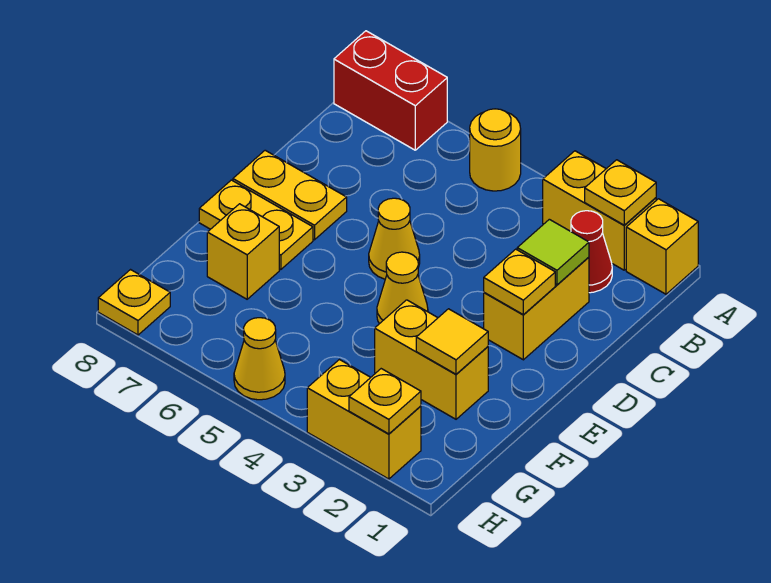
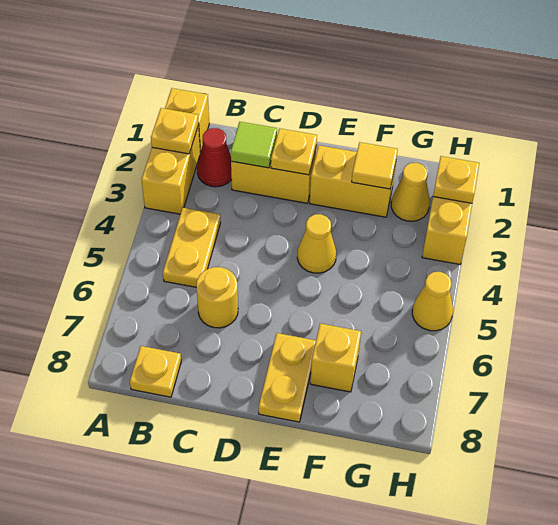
yellow round brick A5 level 1 -> yellow round brick C6 level 1
red brick A7:A8 level 1 -> none
yellow cone D5 level 1 -> yellow cone G2 level 1
yellow plate D7:D8 level 1 -> yellow plate B4:B5 level 1
yellow brick F2:F3 level 1 -> yellow brick E2:F2 level 1
yellow plate H8 level 1 -> yellow plate B8 level 1

